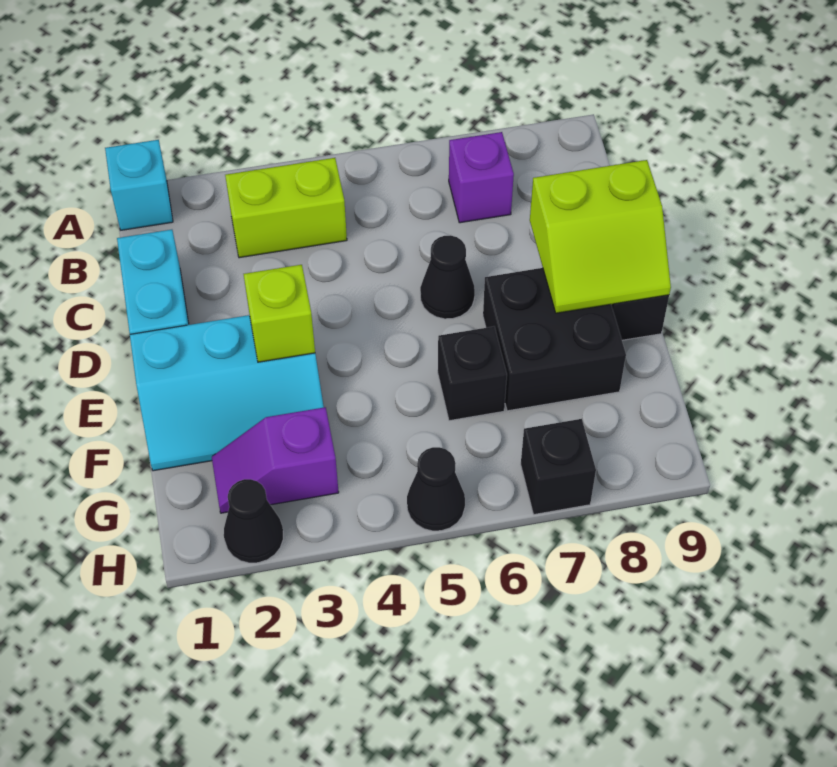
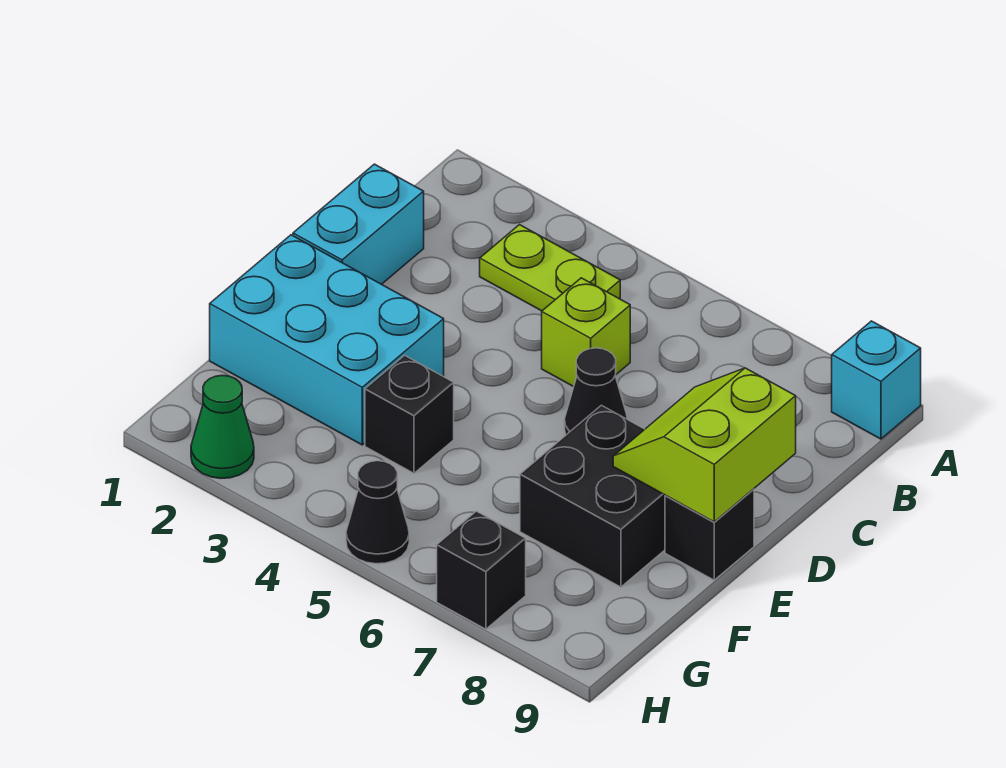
cyan brick A1 level 1 -> cyan brick A9 level 1
lime brick B3:B4 level 1 -> lime plate B3:B4 level 1
purple brick B7 level 1 -> none
lime slope D8:E9 level 2 top D -> lime slope D8:E9 level 2 top 9
cyan slope E1:F3 level 1 top E -> cyan brick E1:F3 level 1
lime brick E3 level 2 -> lime brick C5 level 1
black brick F6 level 1 -> black brick F4 level 1
purple slope G2:G3 level 1 top 3 -> none
black cone H2 level 1 -> green cone H2 level 1

